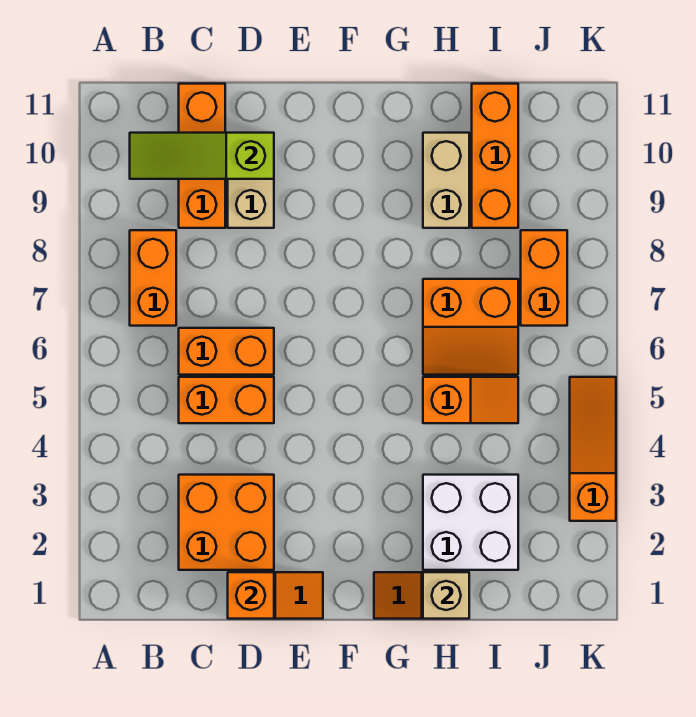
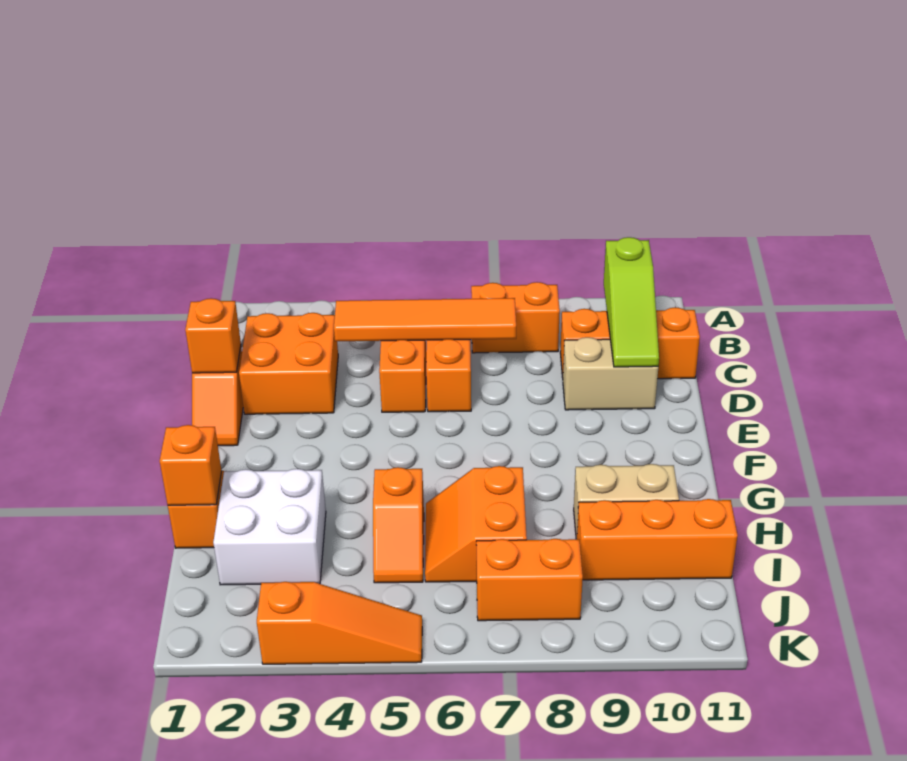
lime slope B10:D10 level 2 top D -> lime slope B10:D10 level 2 top B
none -> orange tile C4:C7 level 2
tan brick H1 level 2 -> orange brick H1 level 2

